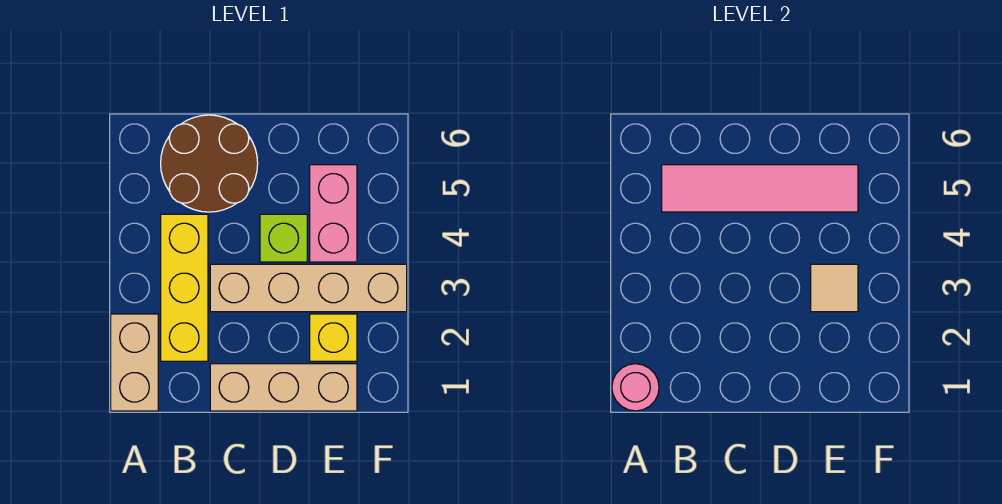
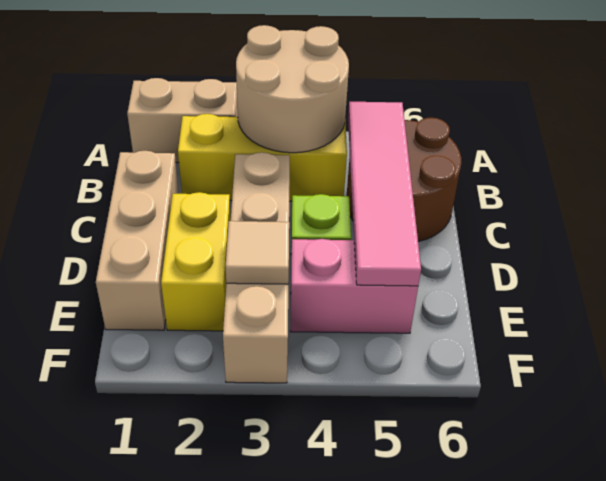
pink round brick A1 level 2 -> none
none -> tan round brick A3:B4 level 2
yellow brick E2 level 1 -> yellow brick D2:E2 level 1

